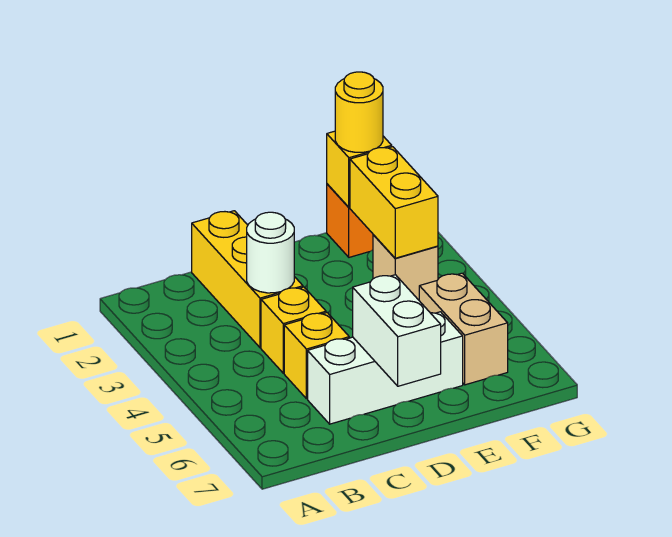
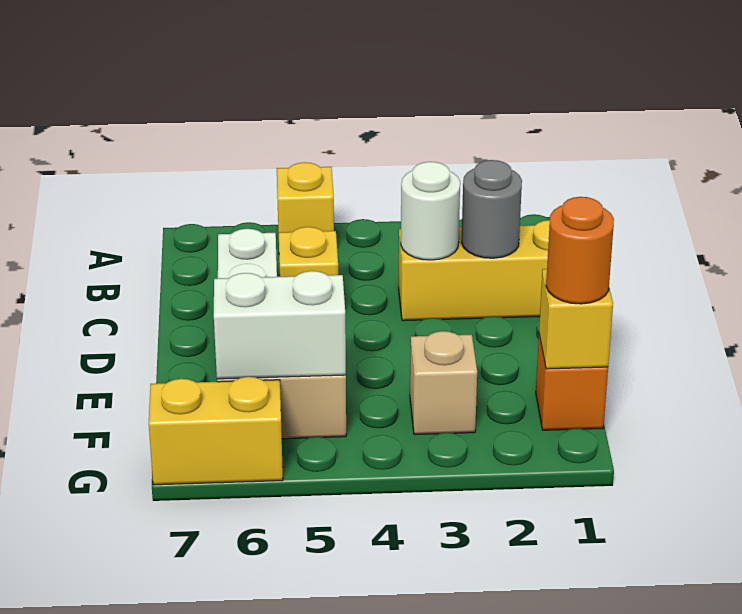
none -> grey round brick C2 level 2
yellow brick C4 level 1 -> yellow brick A5 level 1
white brick D6:D7 level 2 -> white brick F5:F6 level 2
yellow round brick F1 level 3 -> orange round brick F1 level 3
yellow brick F2:F3 level 2 -> yellow brick G6:G7 level 1

